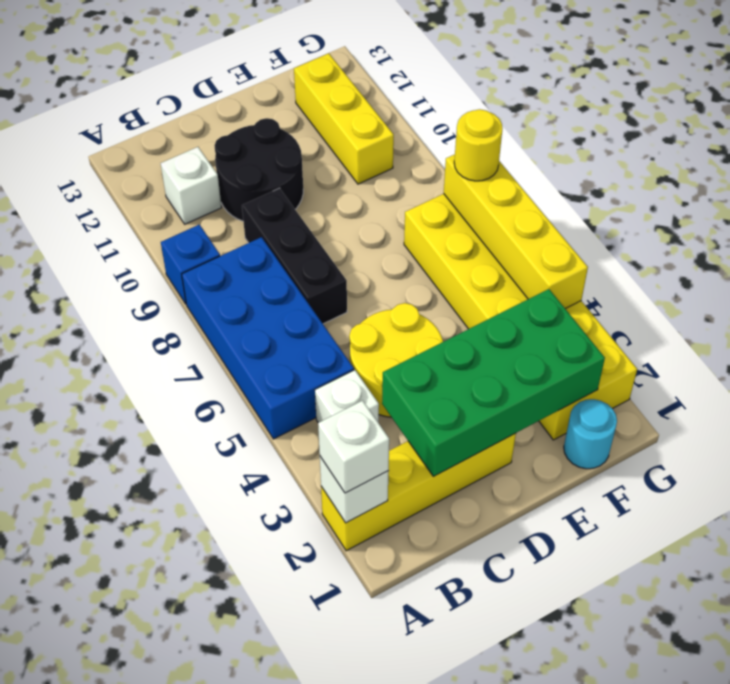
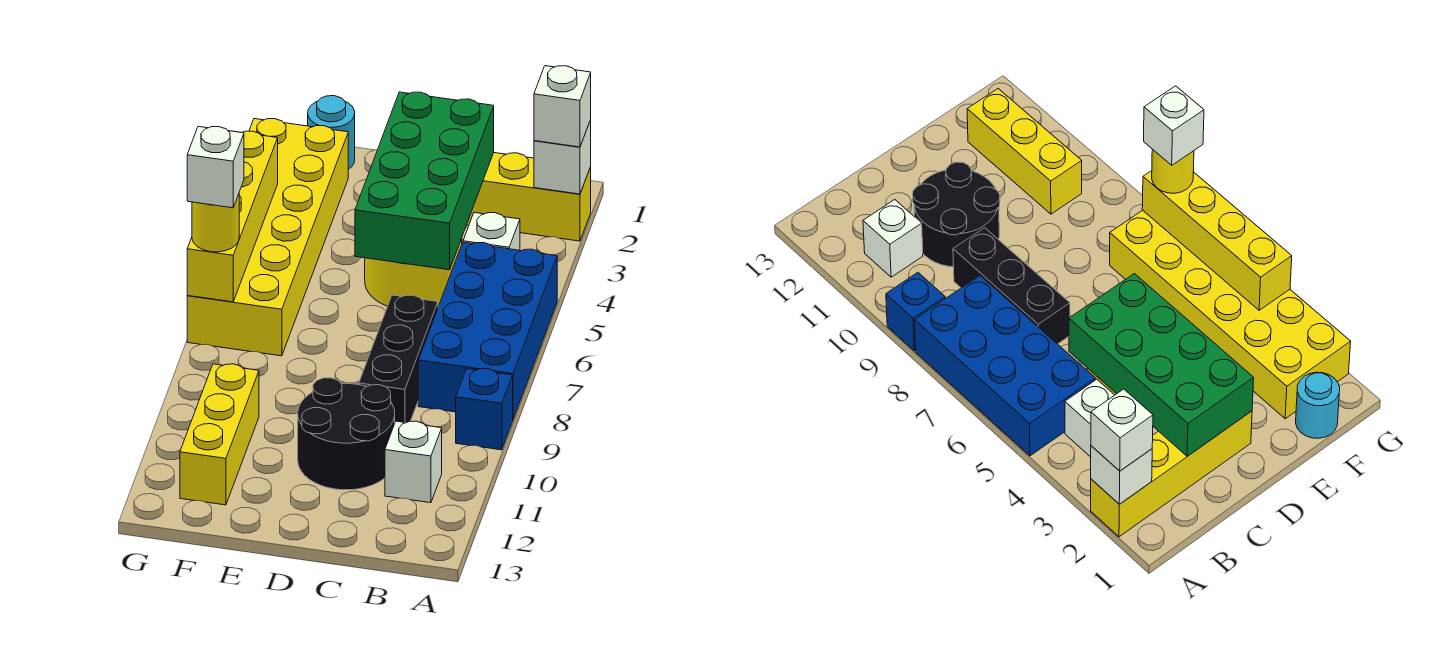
green brick C2:F3 level 2 -> green brick C2:D5 level 2
none -> white brick G7 level 4

